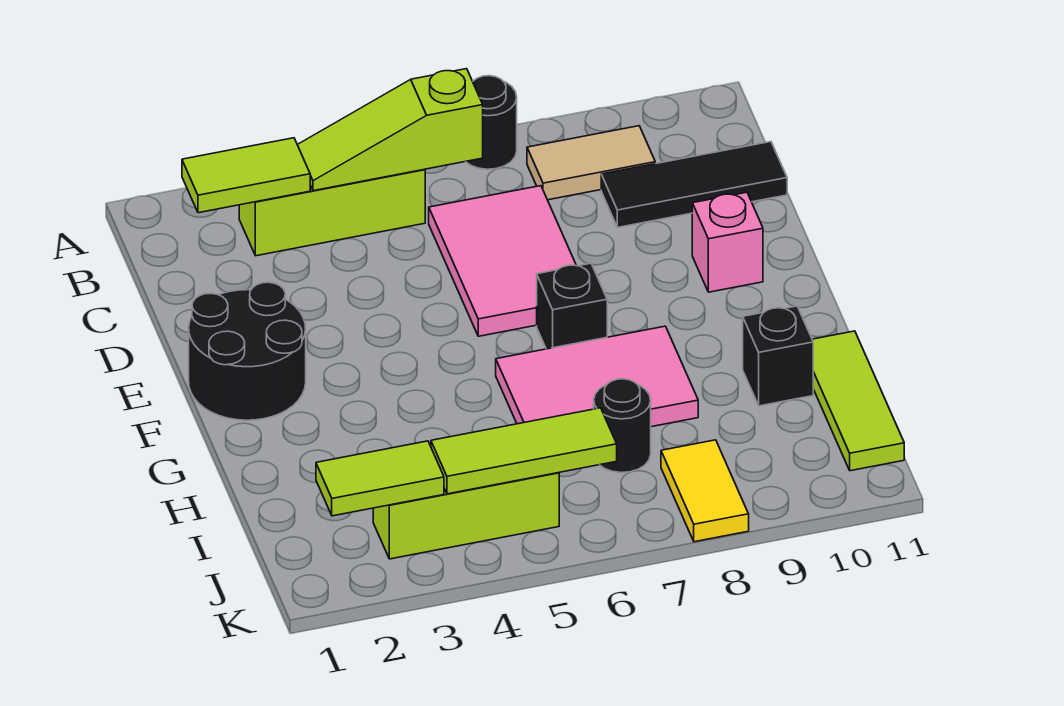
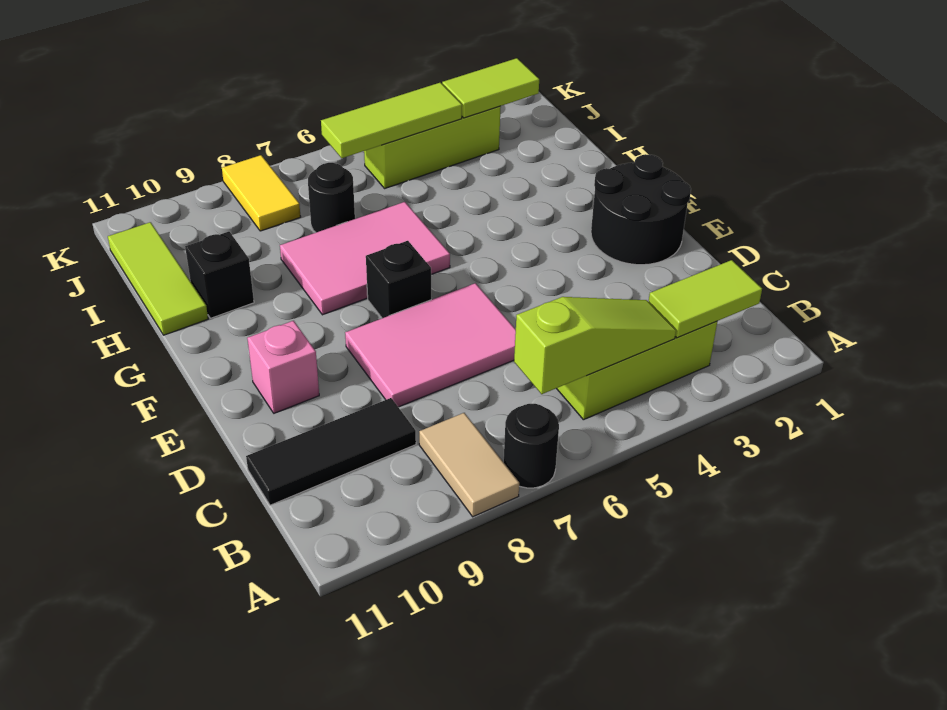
tan tile B8:B9 level 1 -> tan tile A8:B8 level 1
pink tile C6:E7 level 1 -> pink tile D6:E8 level 1

